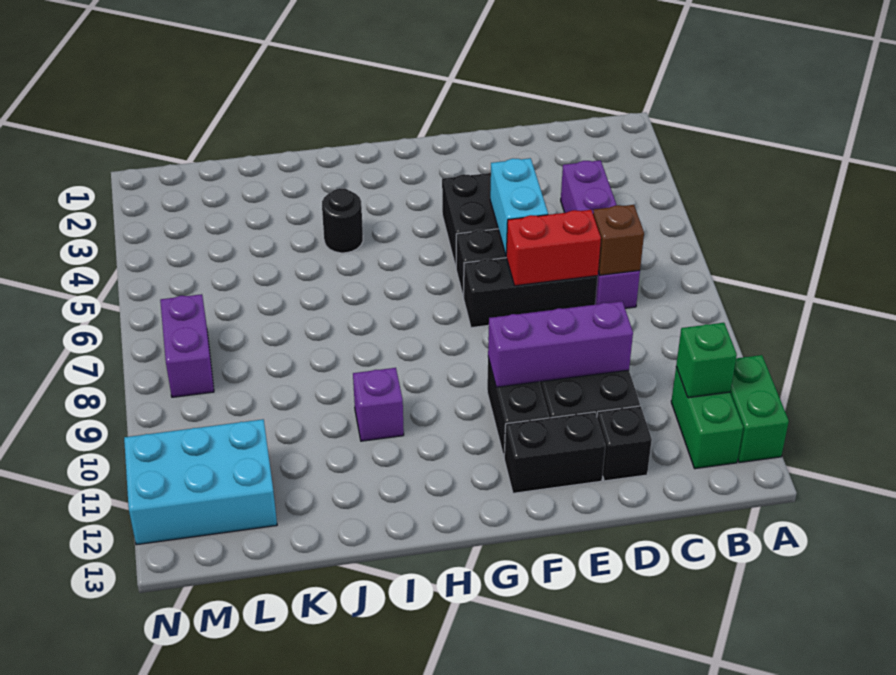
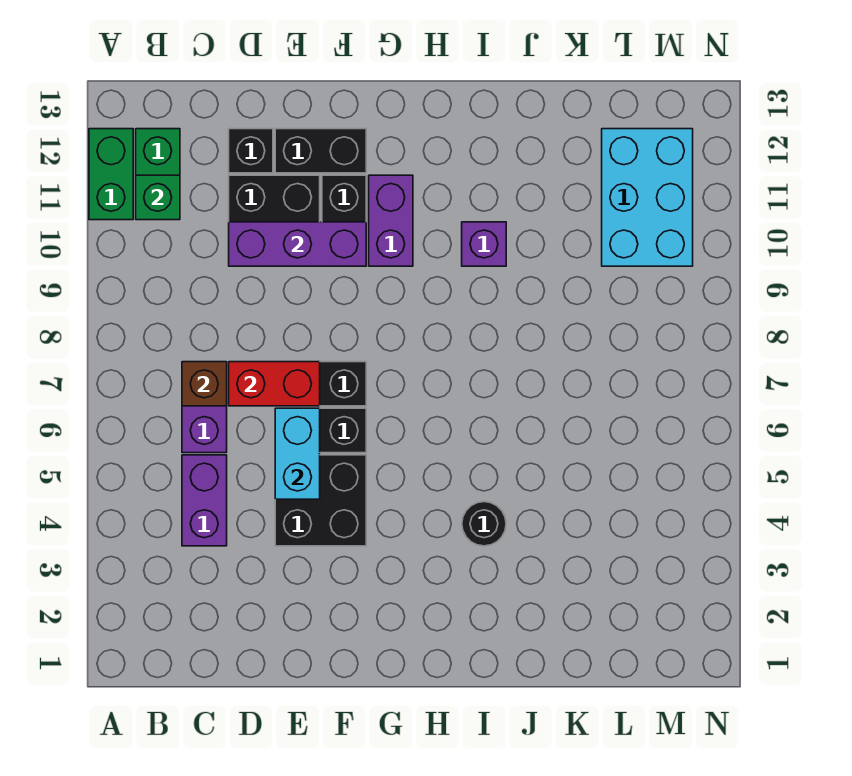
cyan brick L11:N12 level 1 -> cyan brick L10:M12 level 1
purple brick M7:M8 level 1 -> purple brick G10:G11 level 1

